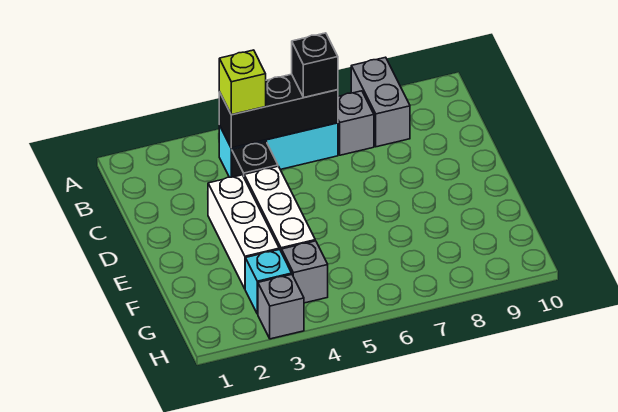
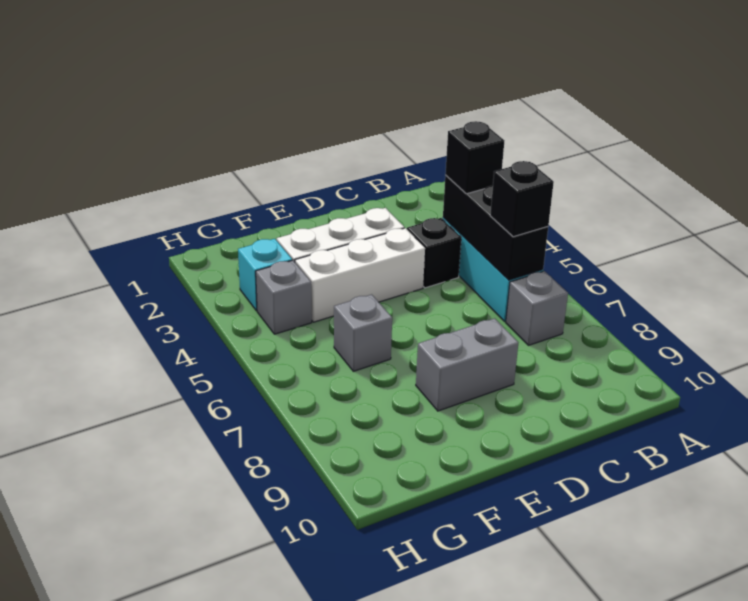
grey brick A8:B8 level 1 -> grey brick D8:E8 level 1
lime brick B4 level 3 -> black brick B4 level 3
grey brick H3 level 1 -> grey brick F6 level 1

